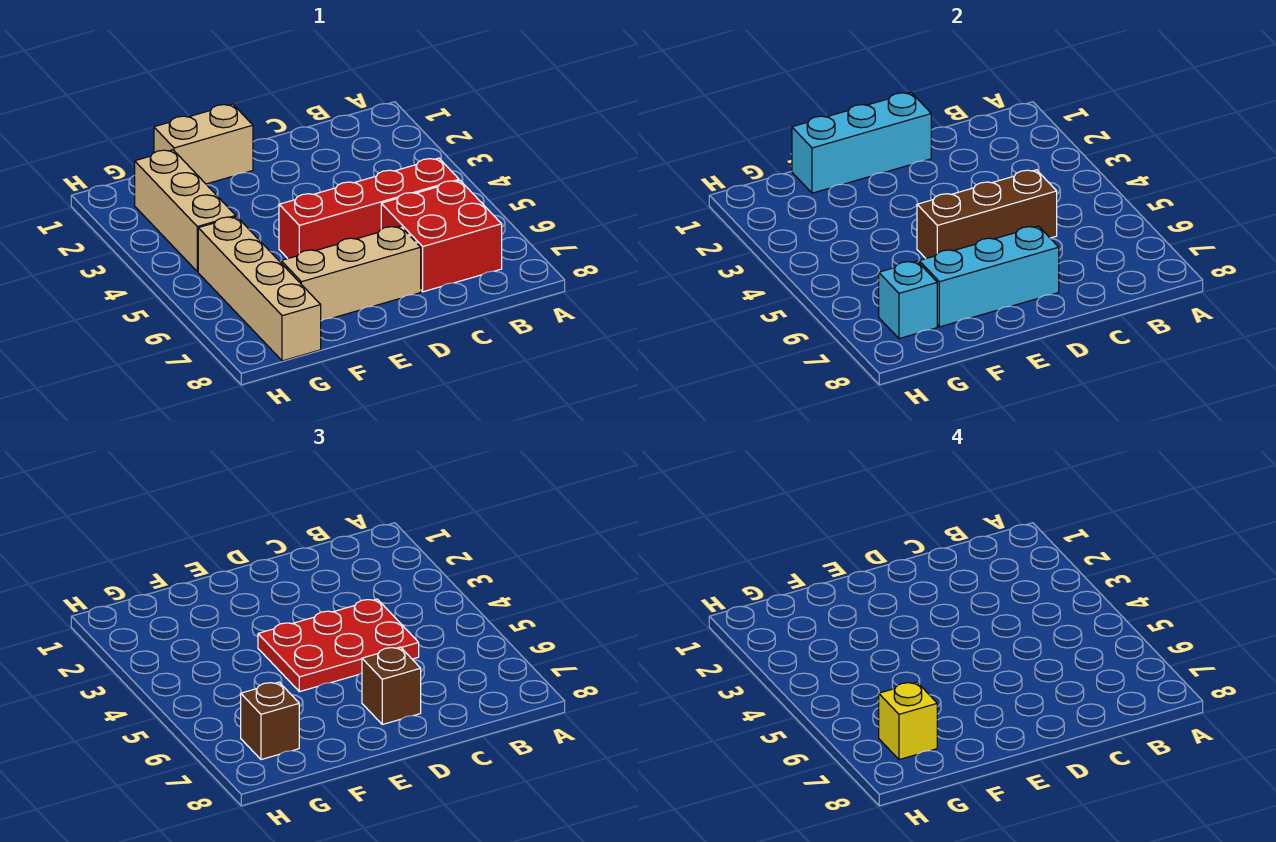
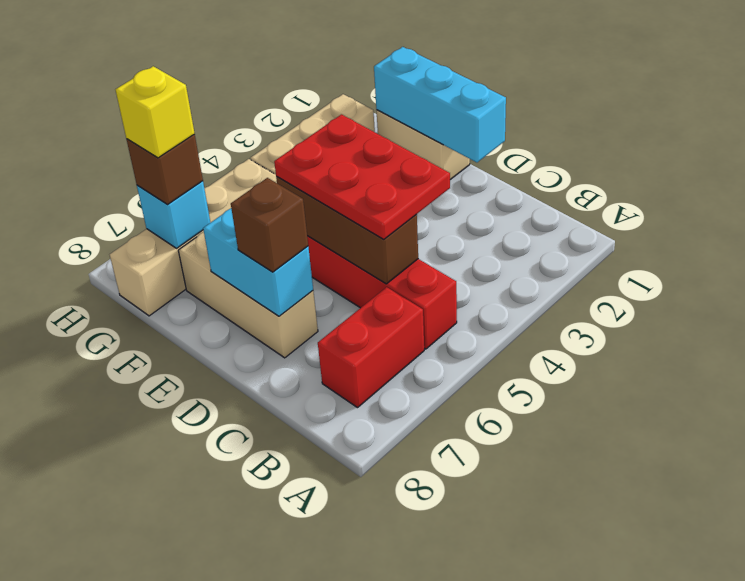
red brick B6:C7 level 1 -> red brick B6:B7 level 1
cyan brick D7:F7 level 2 -> cyan brick D7:E7 level 2

